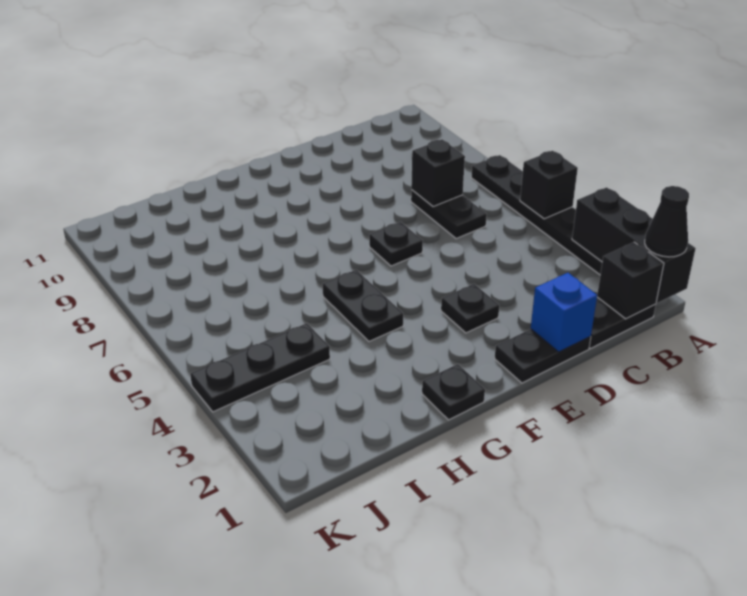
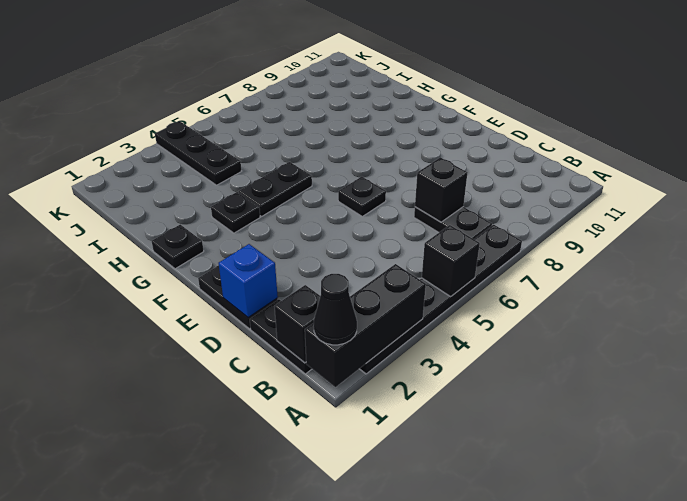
black plate C6:C7 level 1 -> black plate B7:C7 level 1
black plate E3 level 1 -> black plate G3 level 1

